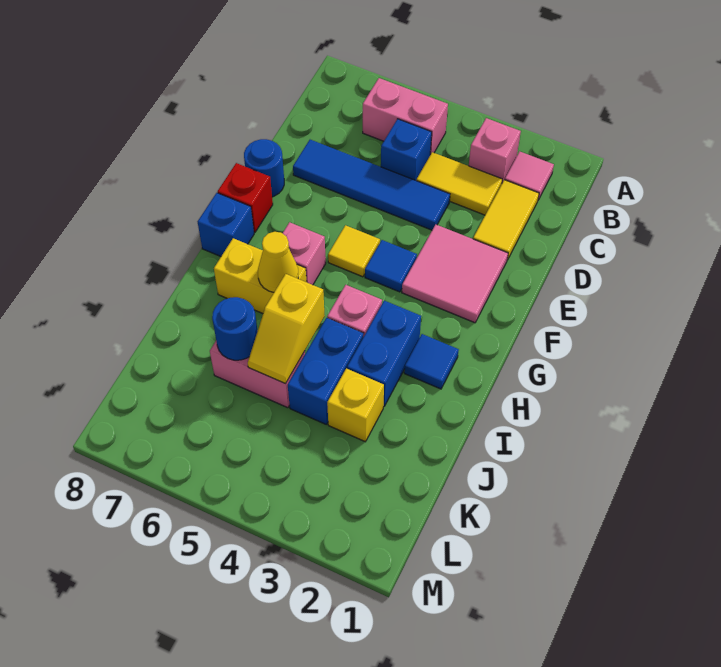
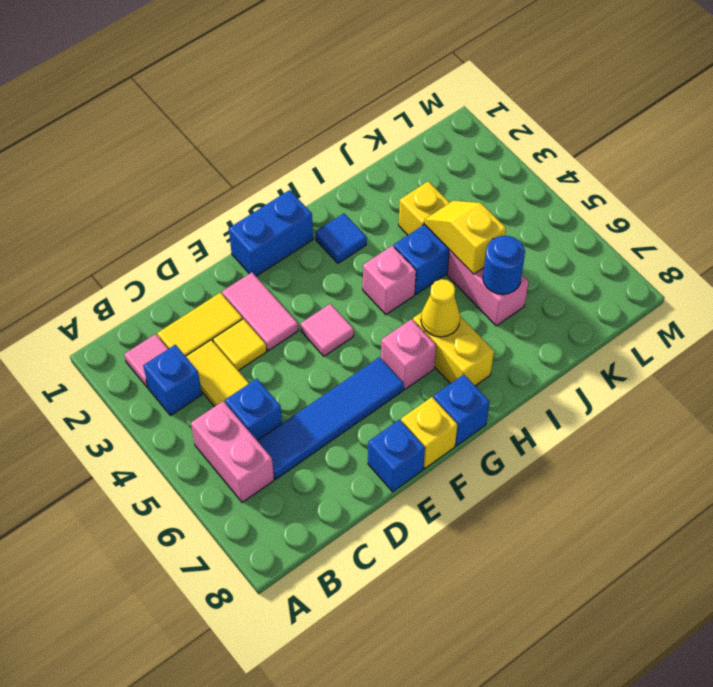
pink brick B3 level 1 -> blue brick B3 level 1
blue tile D4:D7 level 1 -> blue tile C6:F6 level 1
pink tile E2:F3 level 1 -> pink tile E2:E3 level 1
blue round brick E8 level 1 -> blue brick E8 level 1
blue tile F4 level 1 -> pink tile F4 level 1
yellow tile F5 level 1 -> yellow tile D3 level 1
red brick F8 level 1 -> yellow brick F8 level 1
blue brick H3:I3 level 1 -> blue brick F1:G1 level 1
yellow slope I5:J5 level 2 top I -> yellow slope J4:J5 level 2 top 5

